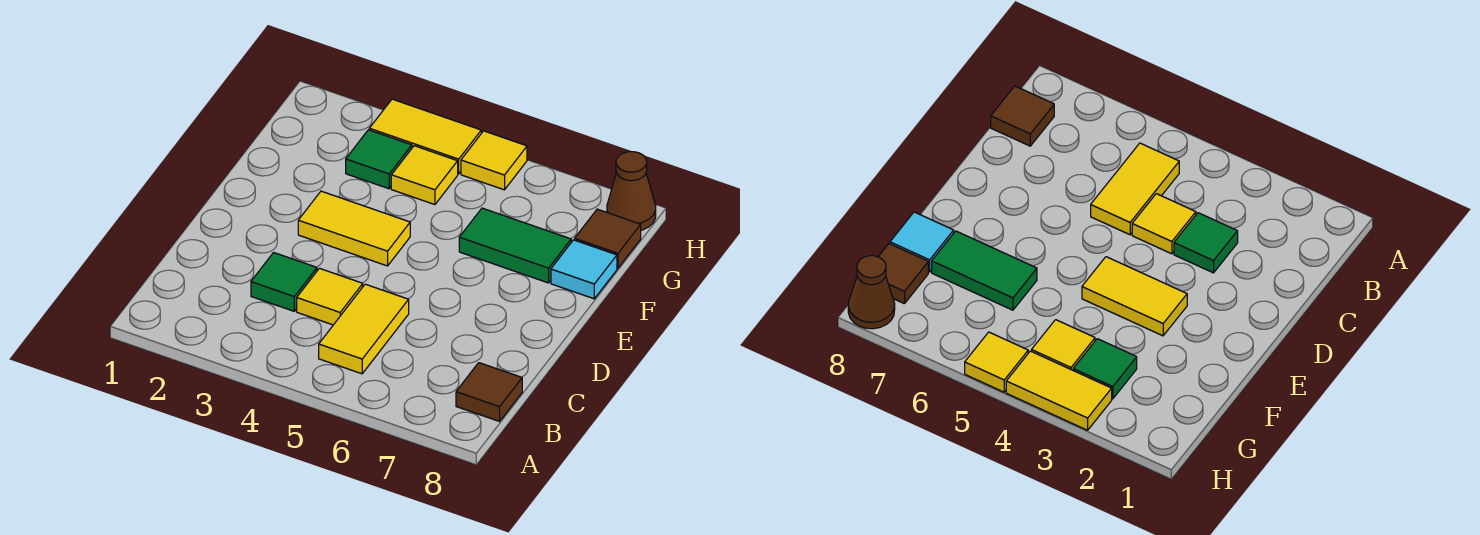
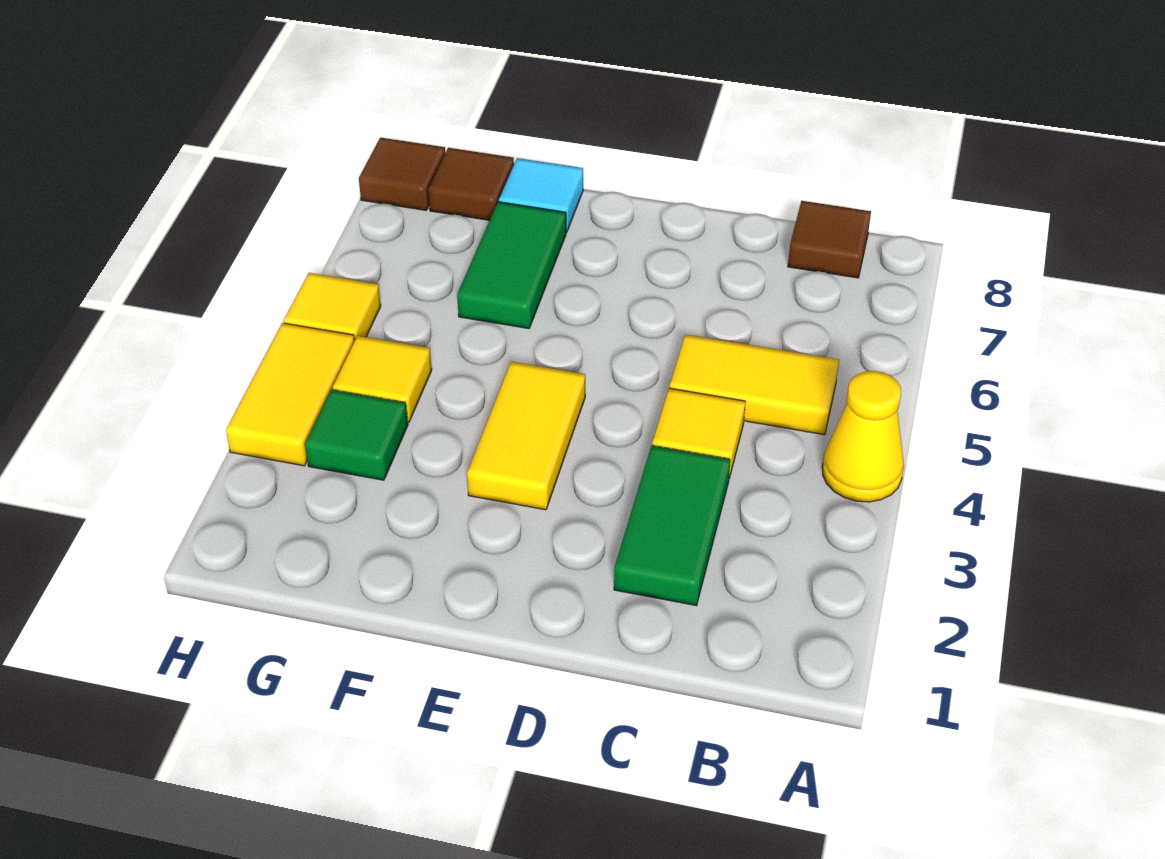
none -> yellow cone A4 level 1
green tile C3 level 1 -> green tile C2:C3 level 1
brown cone H8 level 1 -> brown tile H8 level 1

